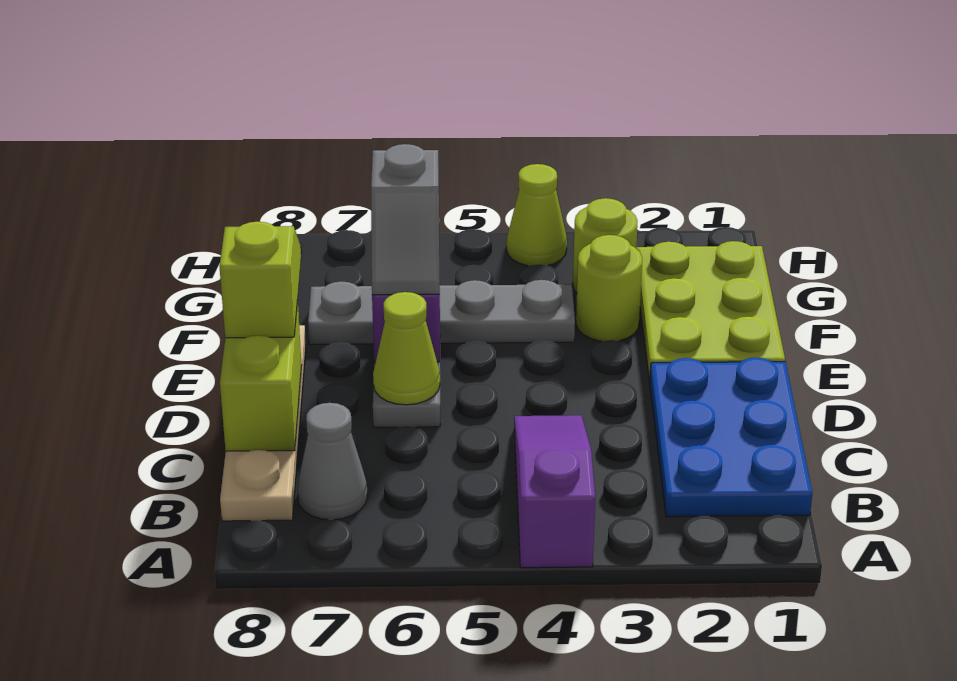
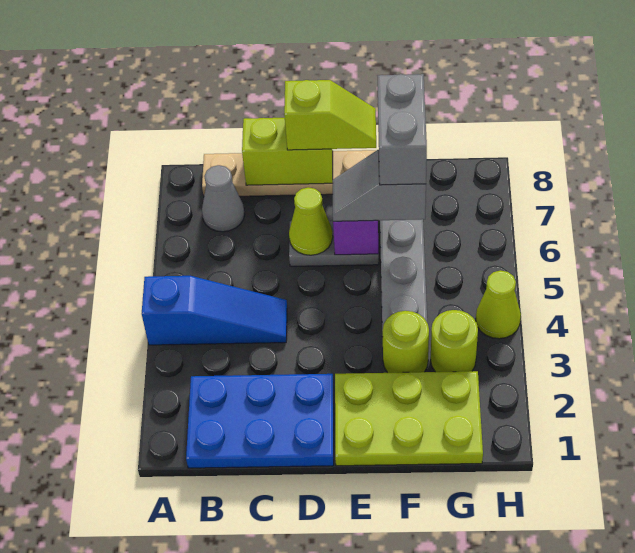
purple slope A4:C4 level 1 top A -> blue slope A4:C4 level 1 top A
none -> grey brick F6:F7 level 4

